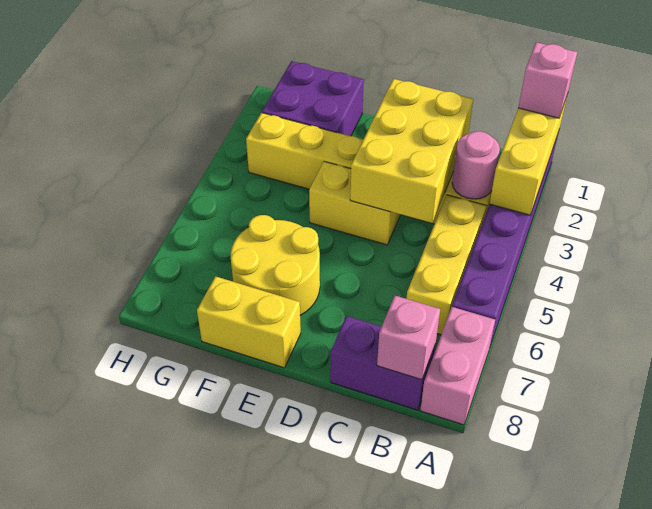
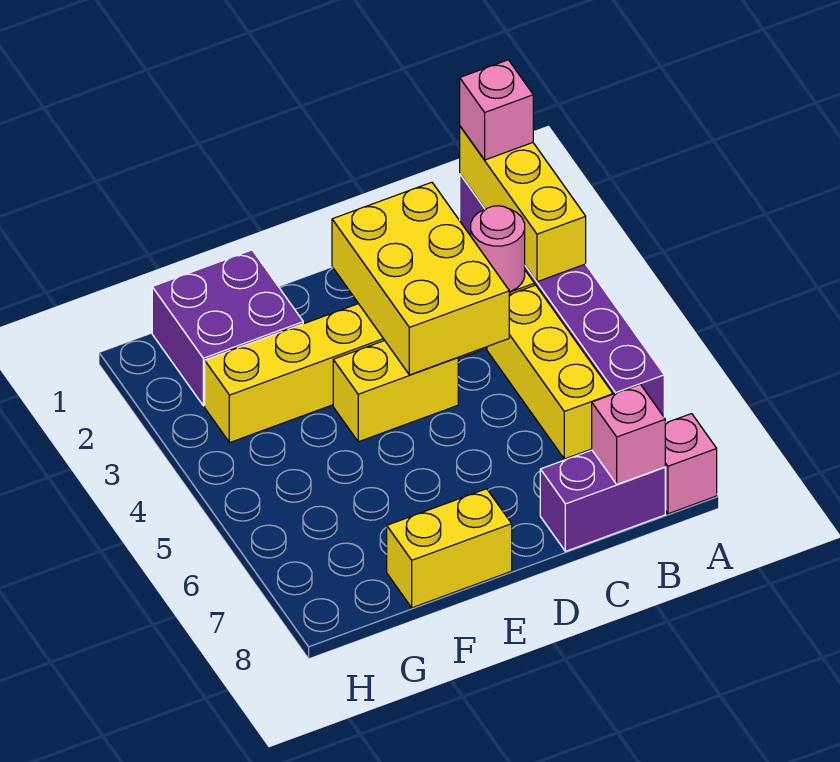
pink brick A7:A8 level 1 -> pink brick A8 level 1
yellow round brick E6:F7 level 1 -> none

